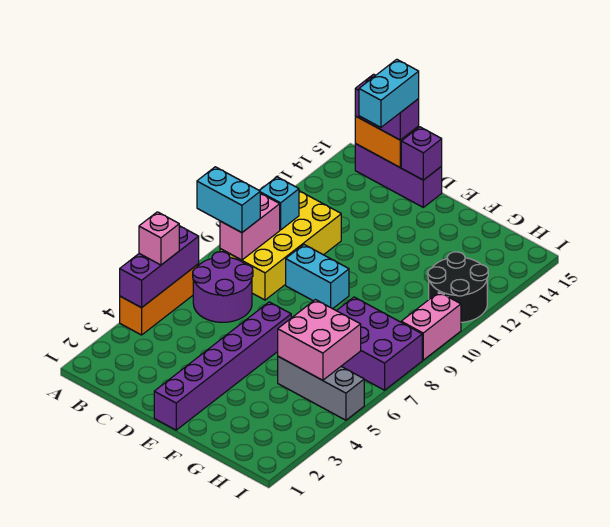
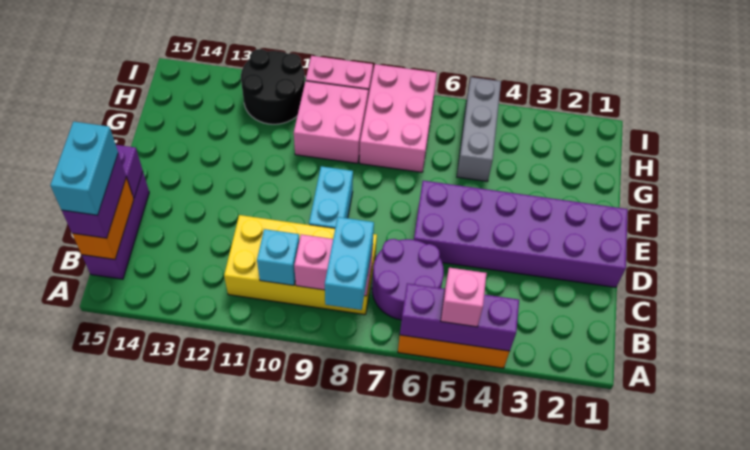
cyan brick C14:C15 level 4 -> cyan brick B15:C15 level 4
purple brick E1:E6 level 1 -> purple brick D1:E6 level 1
pink brick G5:H6 level 2 -> pink brick G9:H10 level 1
purple brick G7:I8 level 1 -> pink brick G7:I8 level 1

